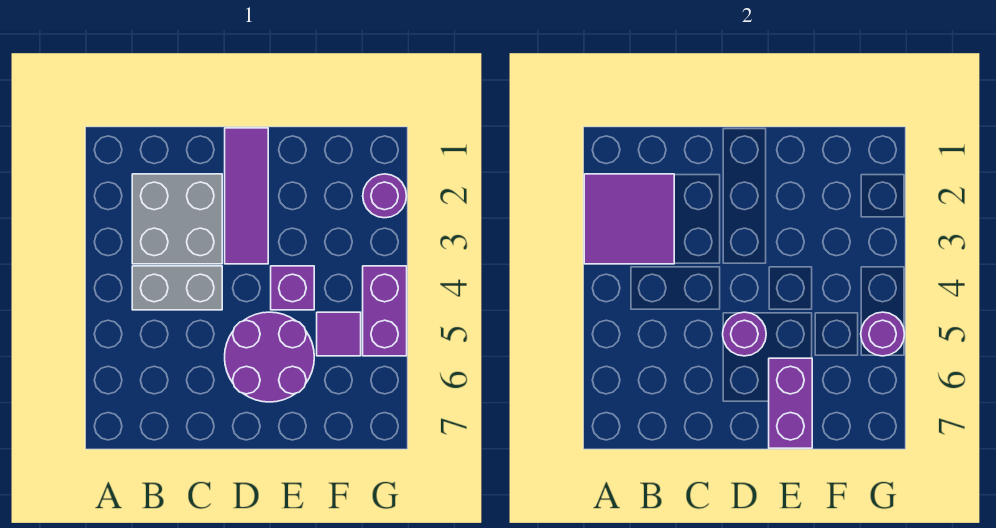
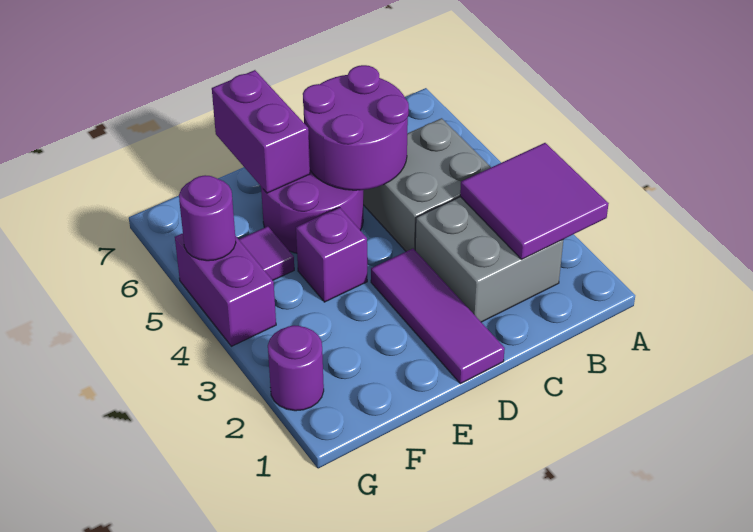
grey brick B4:C4 level 1 -> grey brick B4:C5 level 1
purple round brick D5 level 2 -> purple round brick C5:D6 level 2

